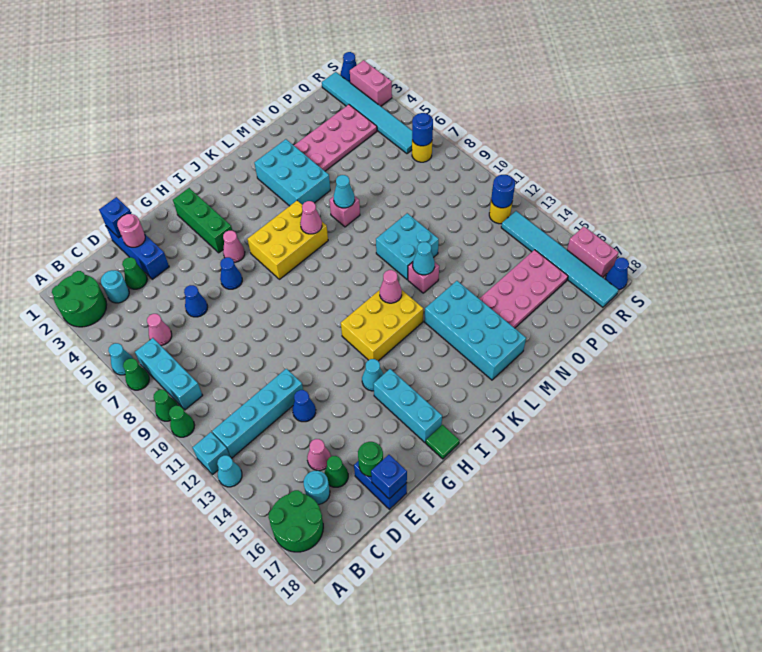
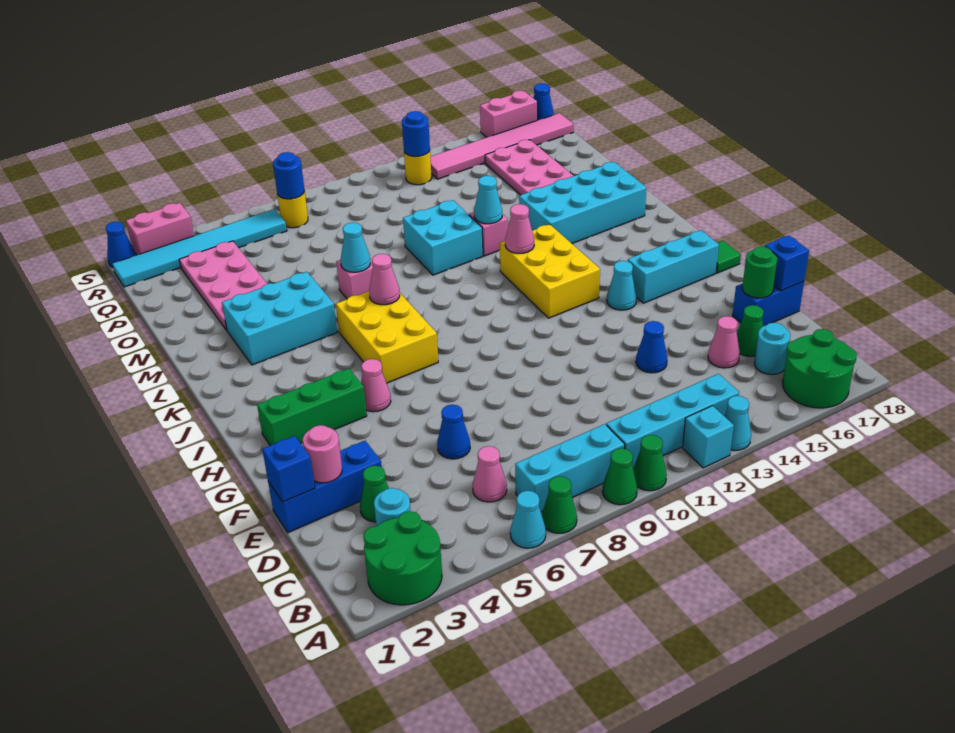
cyan brick B12:E12 level 1 -> cyan brick B10:B13 level 1
blue cone G6 level 1 -> none
cyan tile R13:R18 level 1 -> pink tile R13:R18 level 1

